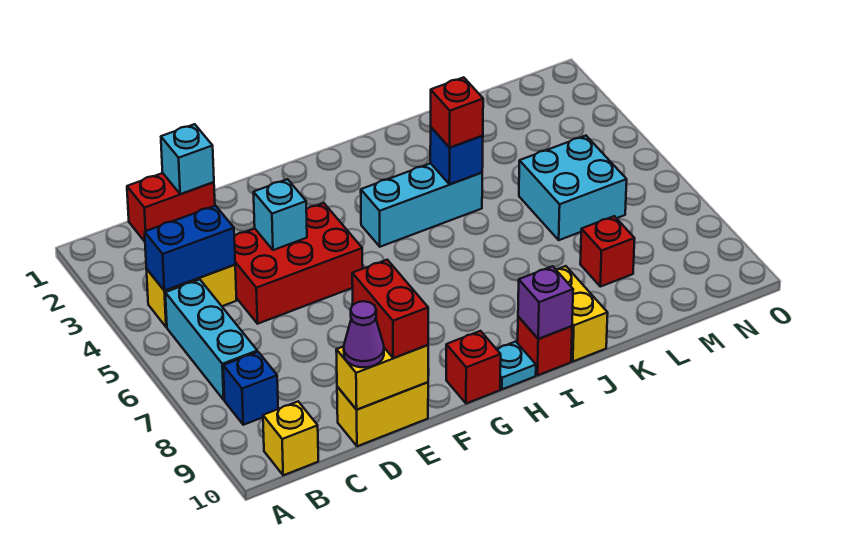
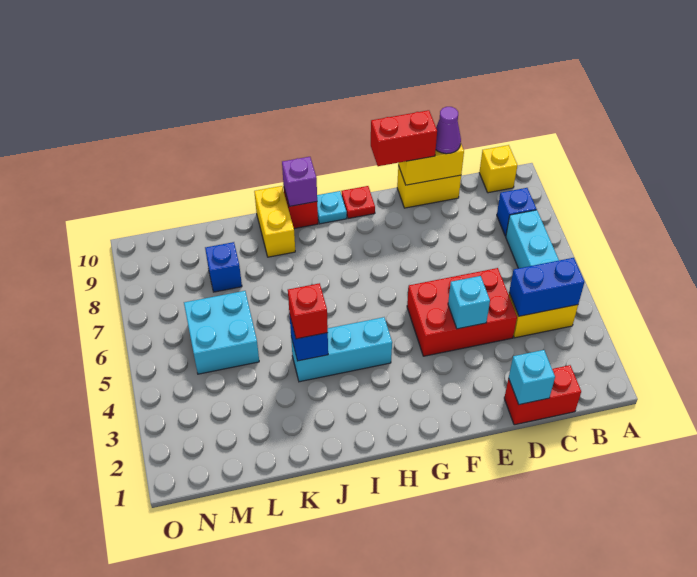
red brick E9:E10 level 3 -> red brick E10:F10 level 3
red brick G10 level 1 -> red plate G10 level 1
red brick L8 level 1 -> blue brick L8 level 1

